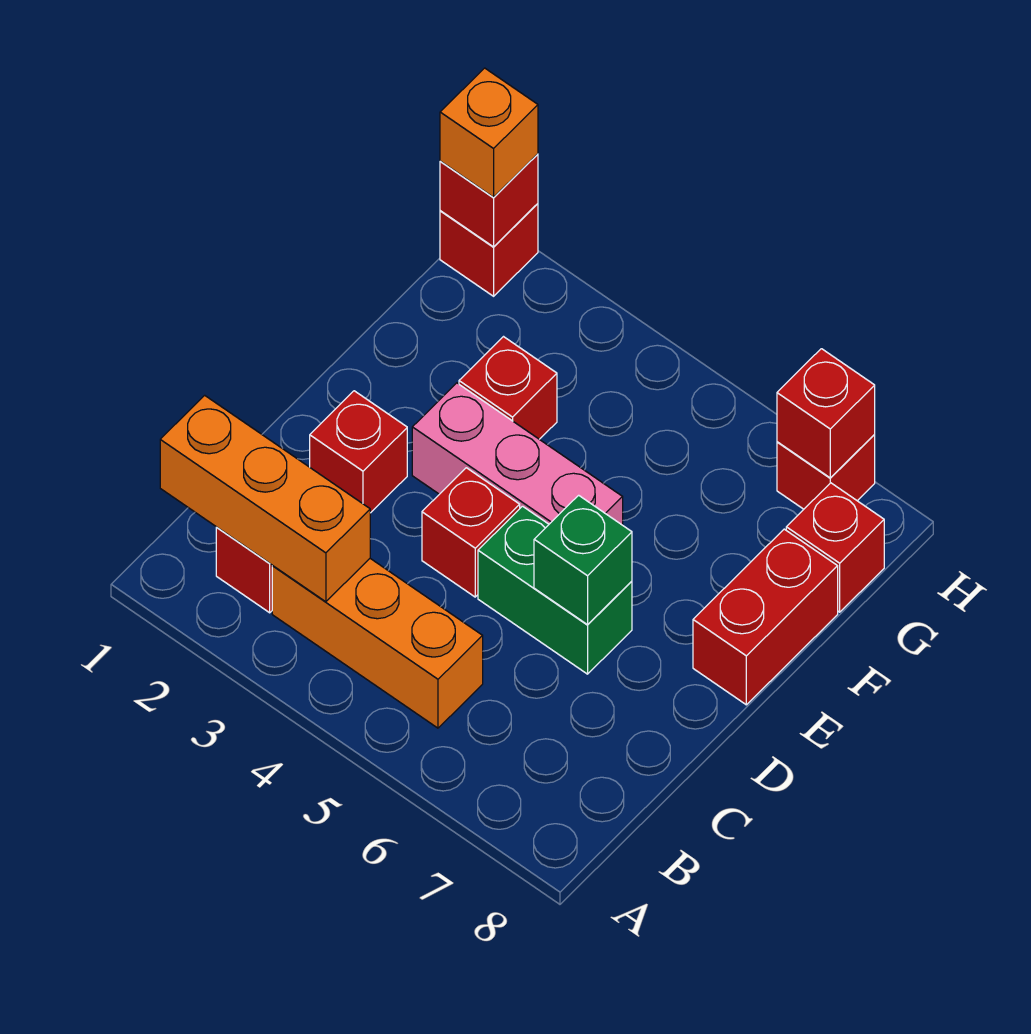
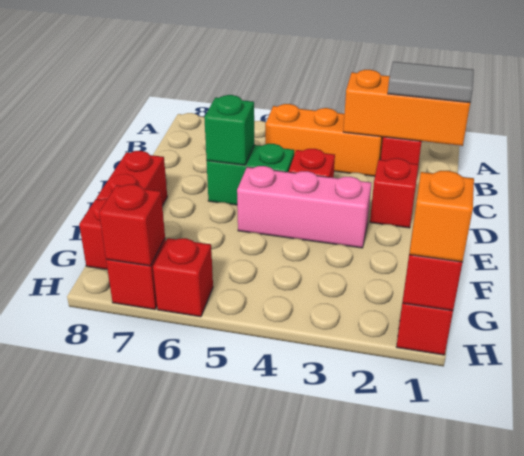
none -> grey tile B1:B2 level 3
red brick F3 level 1 -> red brick H6 level 1

